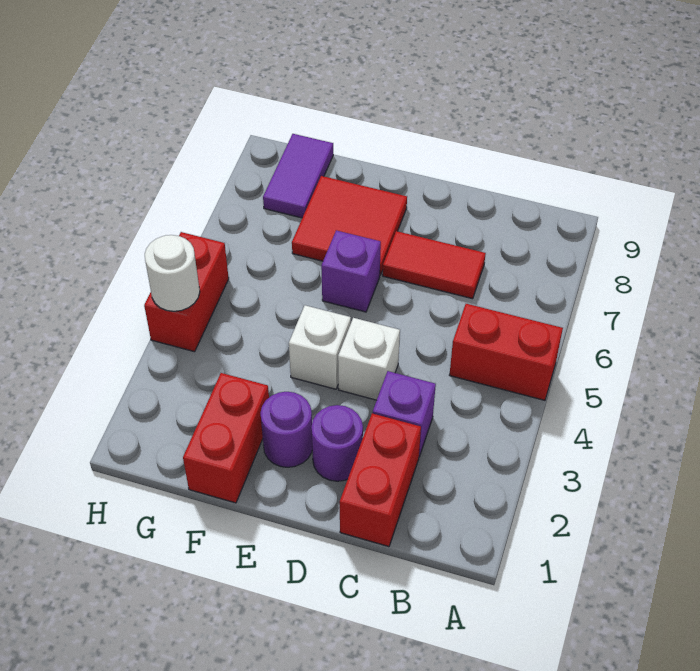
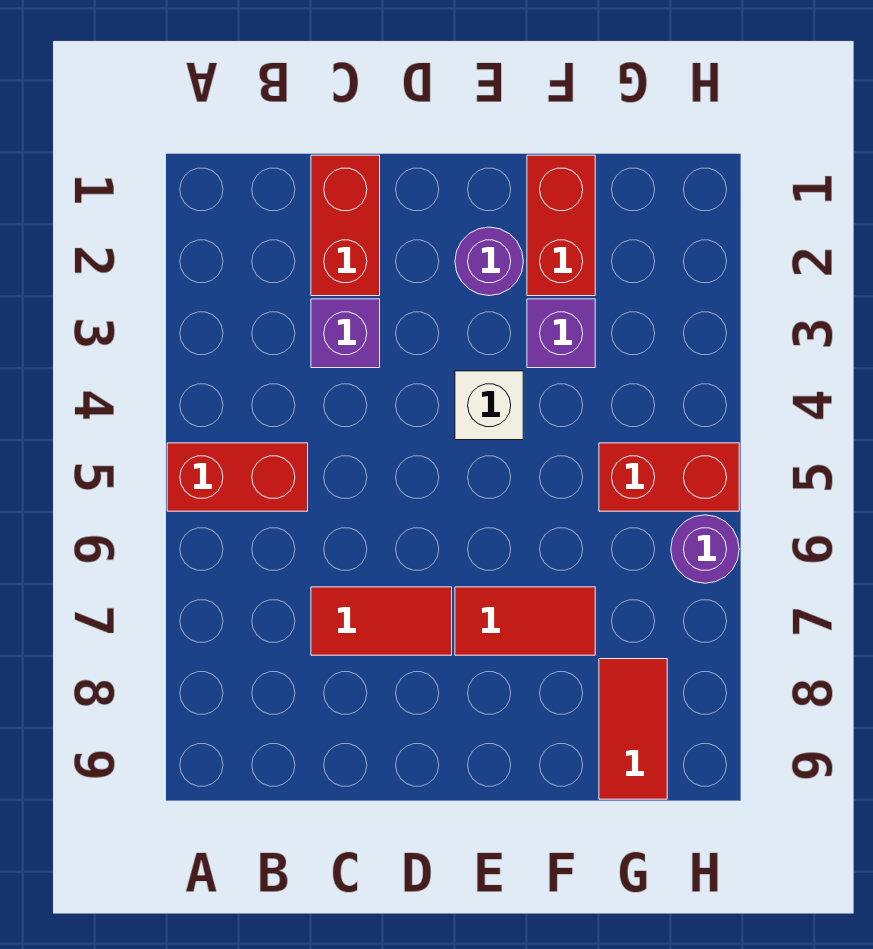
purple round brick D2 level 1 -> purple round brick H6 level 1
white brick D4 level 1 -> none
purple brick E6 level 1 -> purple brick F3 level 1
red tile E7:F8 level 1 -> red tile E7:F7 level 1
purple tile G8:G9 level 1 -> red tile G8:G9 level 1
red brick H4:H5 level 1 -> red brick G5:H5 level 1
white round brick H4 level 2 -> none

